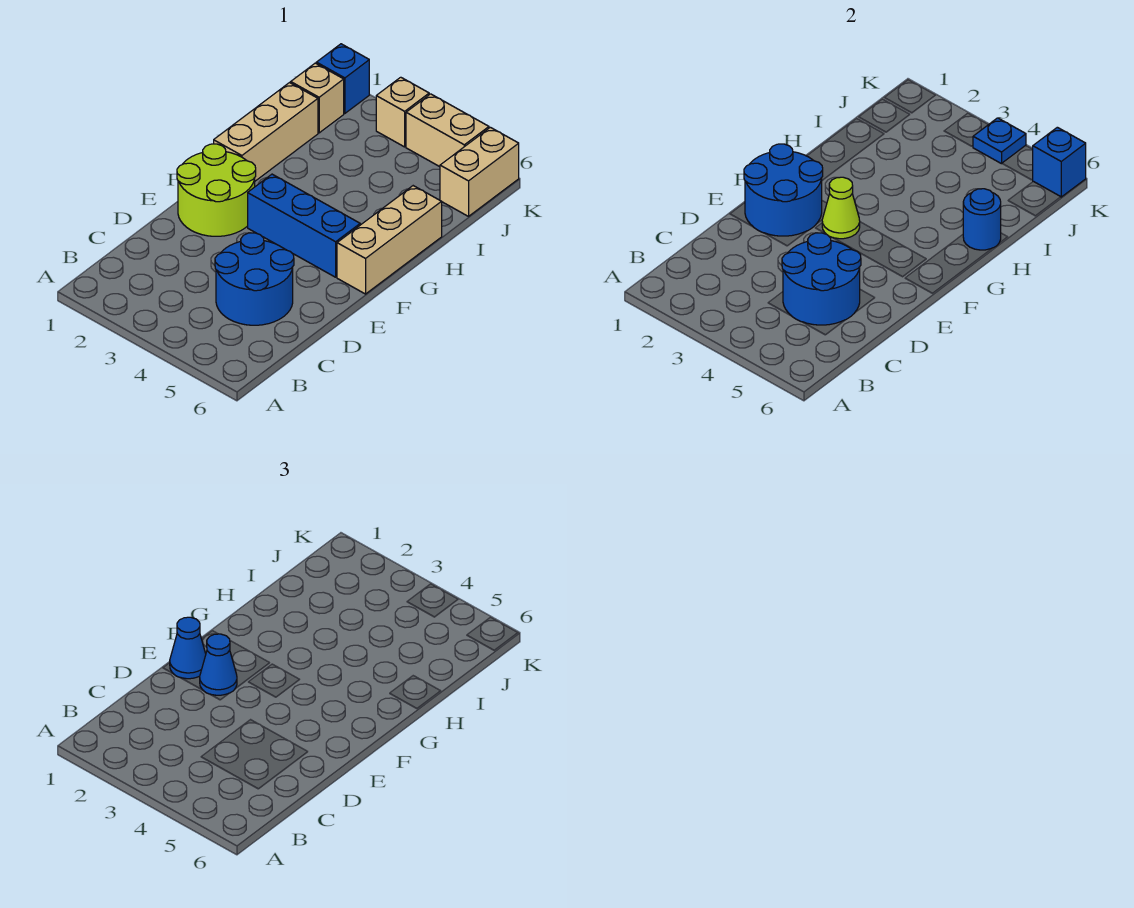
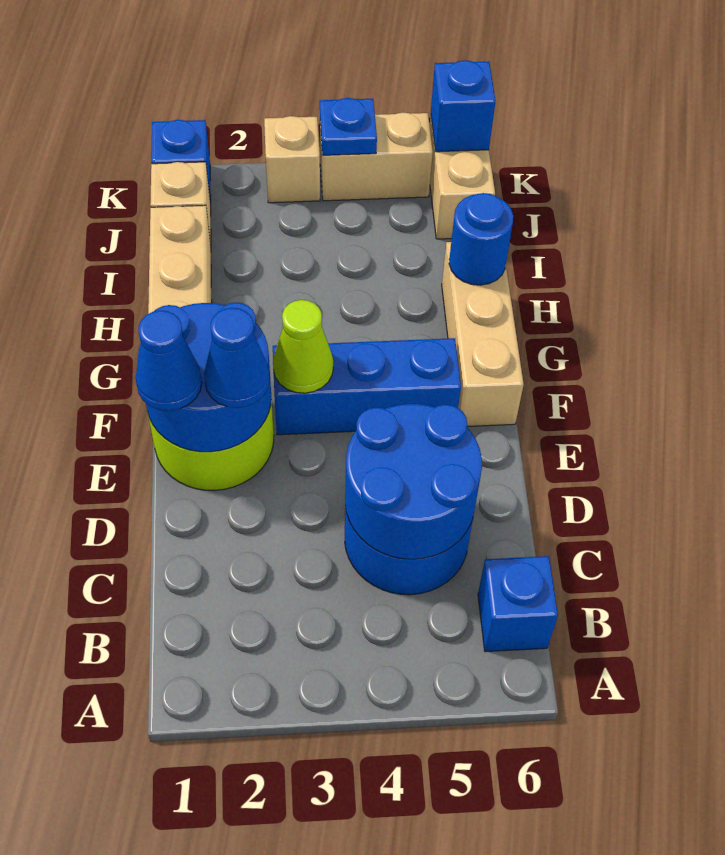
none -> blue brick B6 level 1

